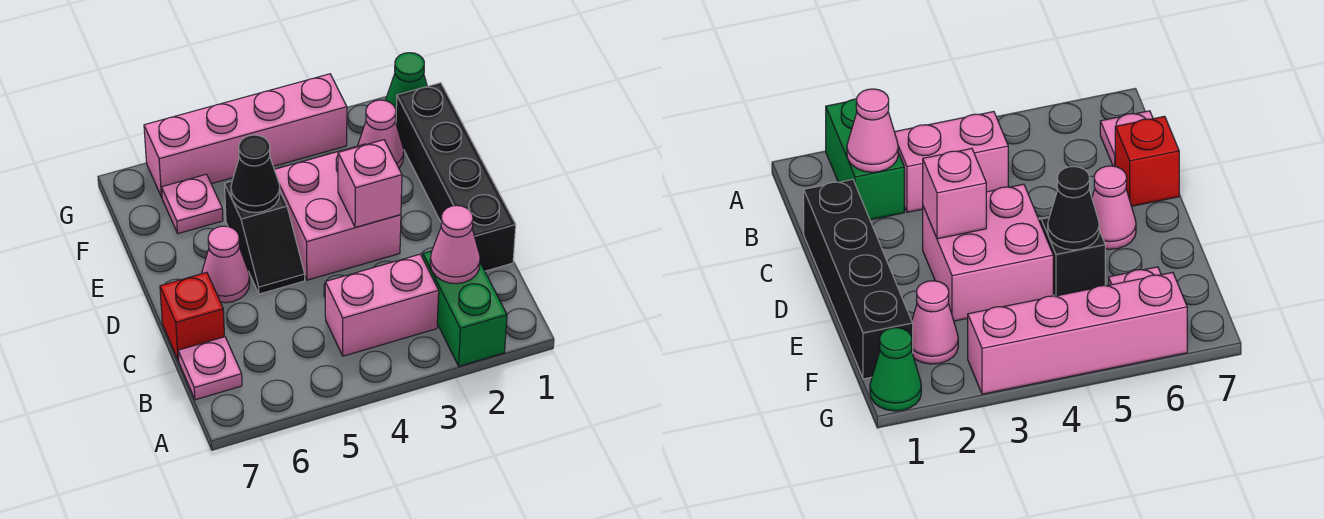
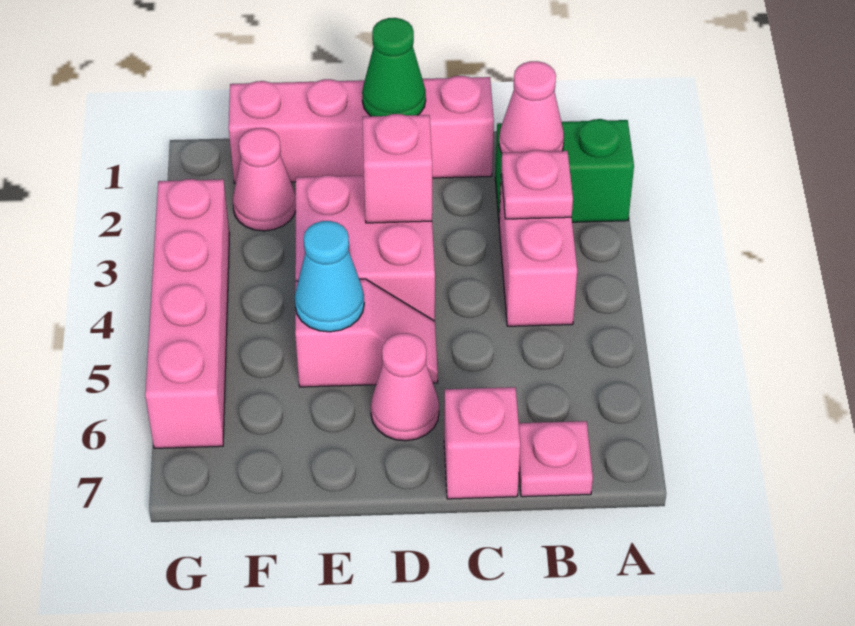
black brick C1:F1 level 1 -> pink brick C1:F1 level 1
red brick C7 level 1 -> pink brick C7 level 1
black slope D5:E5 level 1 top E -> pink slope D5:E5 level 1 top E
black cone E5 level 2 -> cyan cone E5 level 2
pink plate F6 level 1 -> pink plate B3 level 2
green cone G1 level 1 -> green cone D1 level 2

